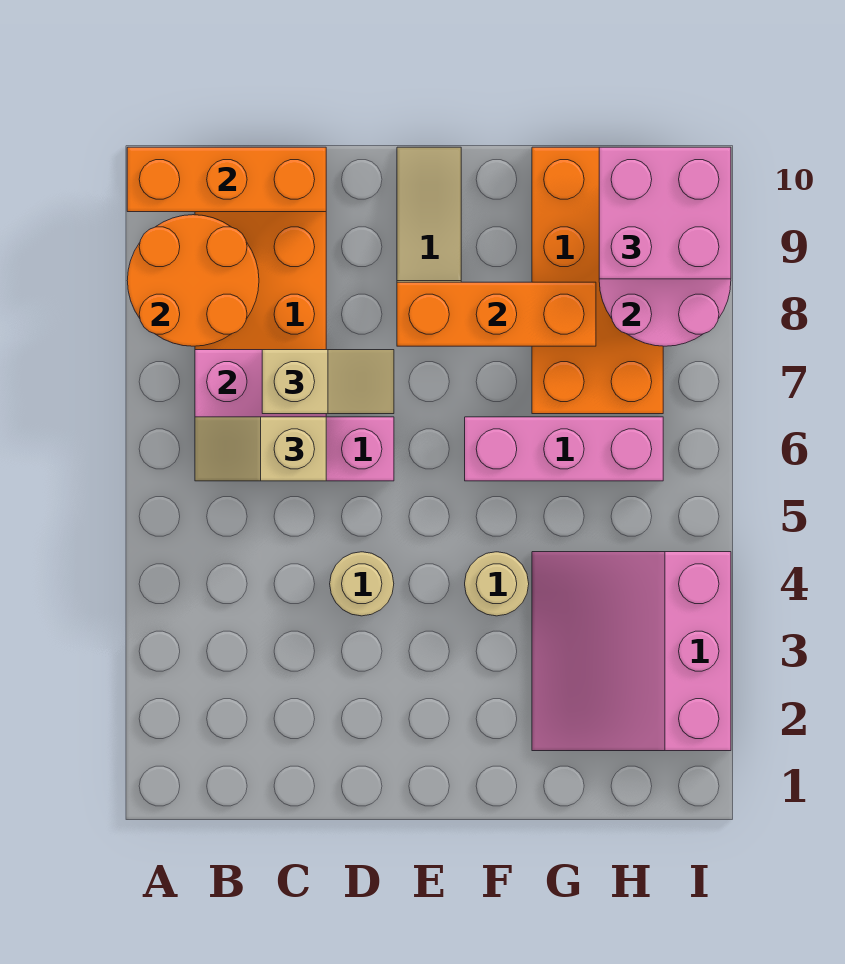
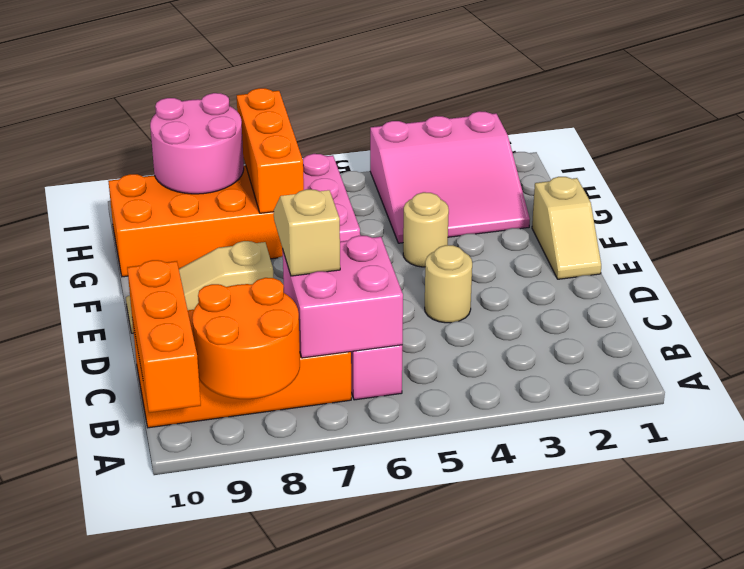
tan slope B6:C6 level 3 top C -> tan slope E1:F1 level 1 top F
orange brick E8:G8 level 2 -> orange brick G7:I7 level 2
pink brick H9:I10 level 3 -> none

